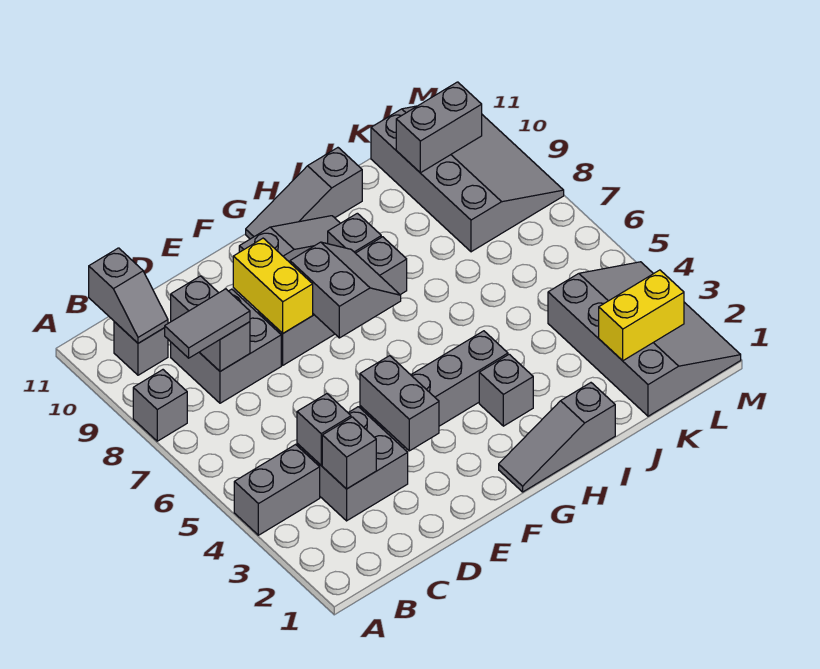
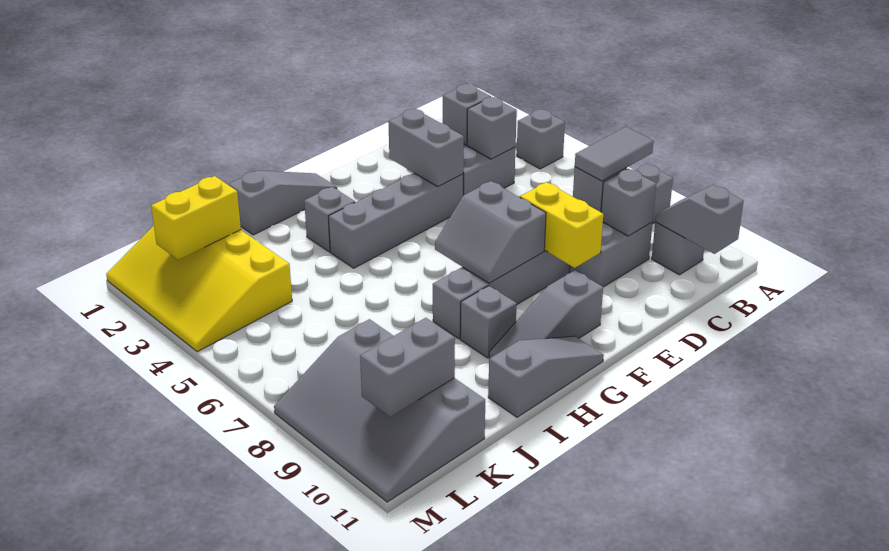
grey brick A4:B4 level 1 -> grey brick A4 level 1
grey slope K1:M4 level 1 top K -> yellow slope K1:M4 level 1 top K

